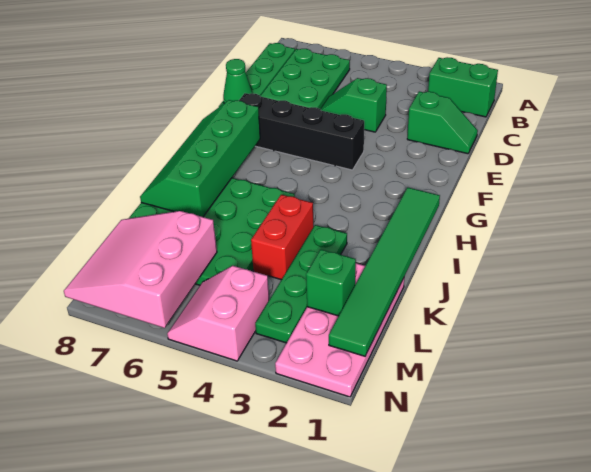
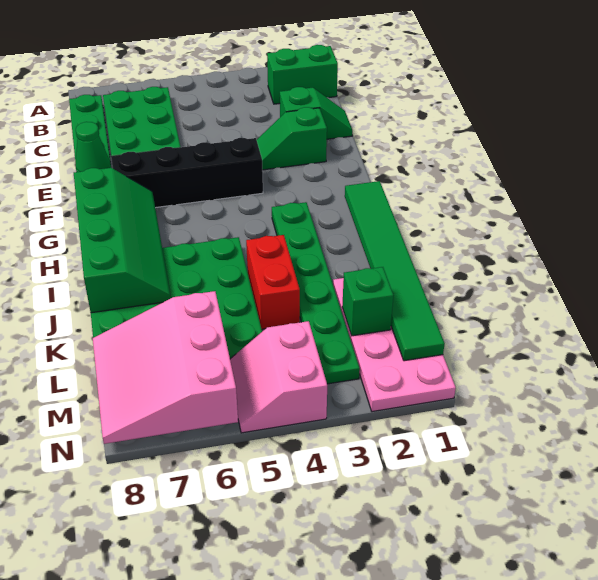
green slope D4:D5 level 1 top 4 -> green slope E2:E3 level 1 top 2
green slope G7:J8 level 2 top 7 -> green slope G7:J8 level 2 top 8
green plate J3:M3 level 1 -> green plate H3:M3 level 1

